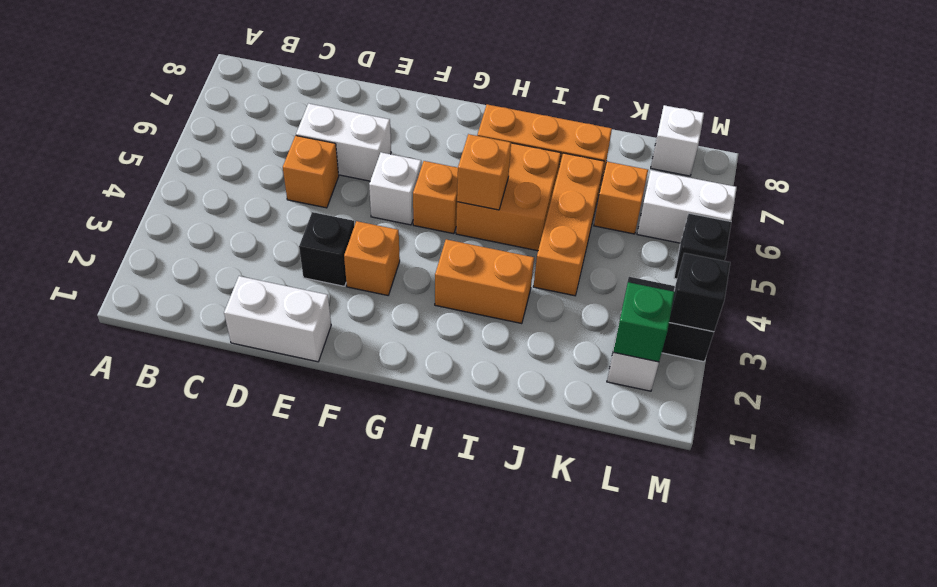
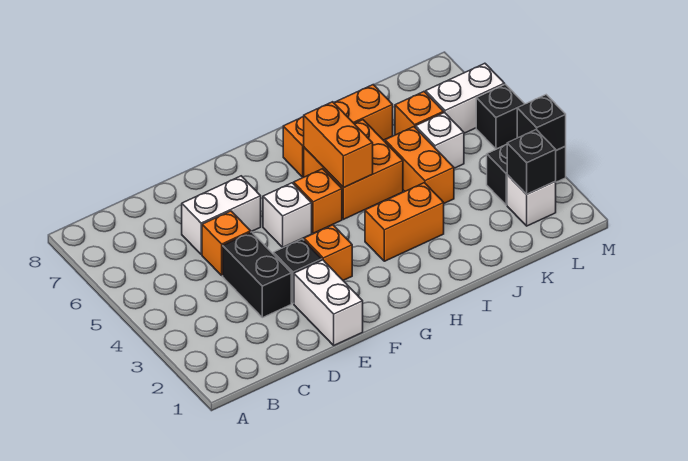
white brick D1:E1 level 1 -> white brick E1:E2 level 1
none -> black brick D3:D4 level 1
orange brick H5 level 2 -> orange brick H5:H6 level 2
orange brick J4:J6 level 1 -> orange brick J4:J5 level 1
green brick L2 level 2 -> black brick L2 level 2
white brick L8 level 1 -> white brick K5 level 1

